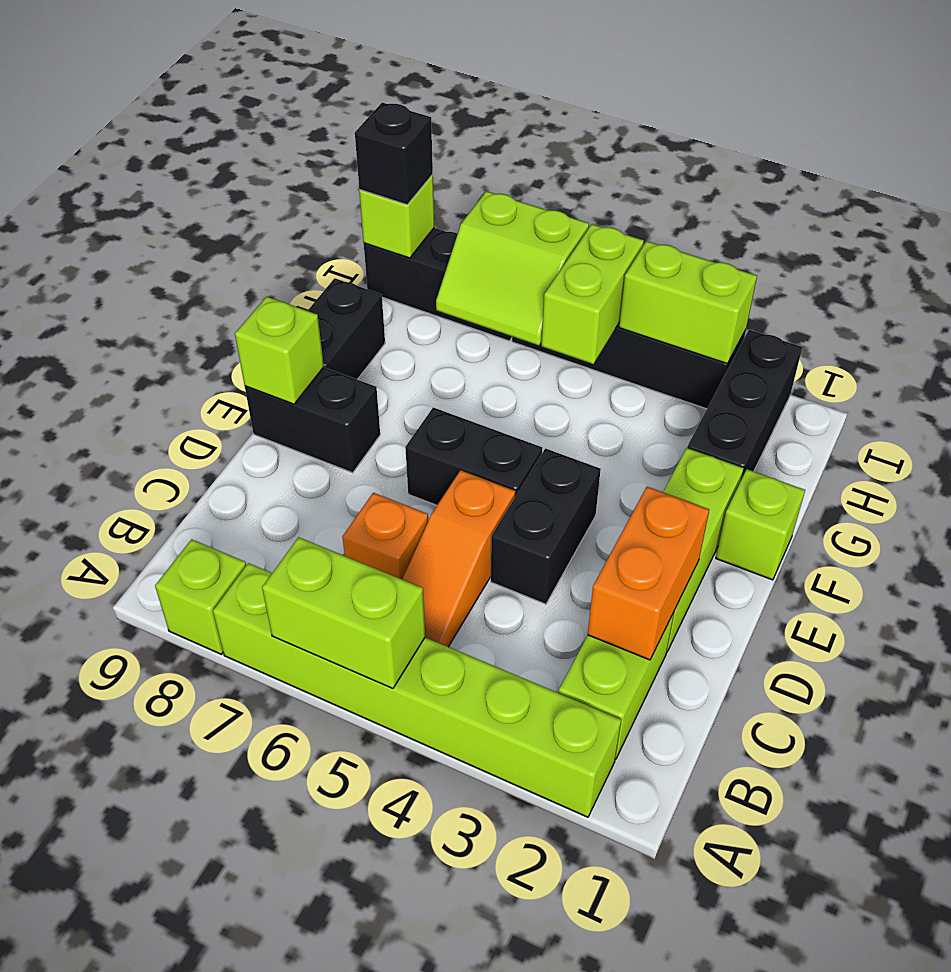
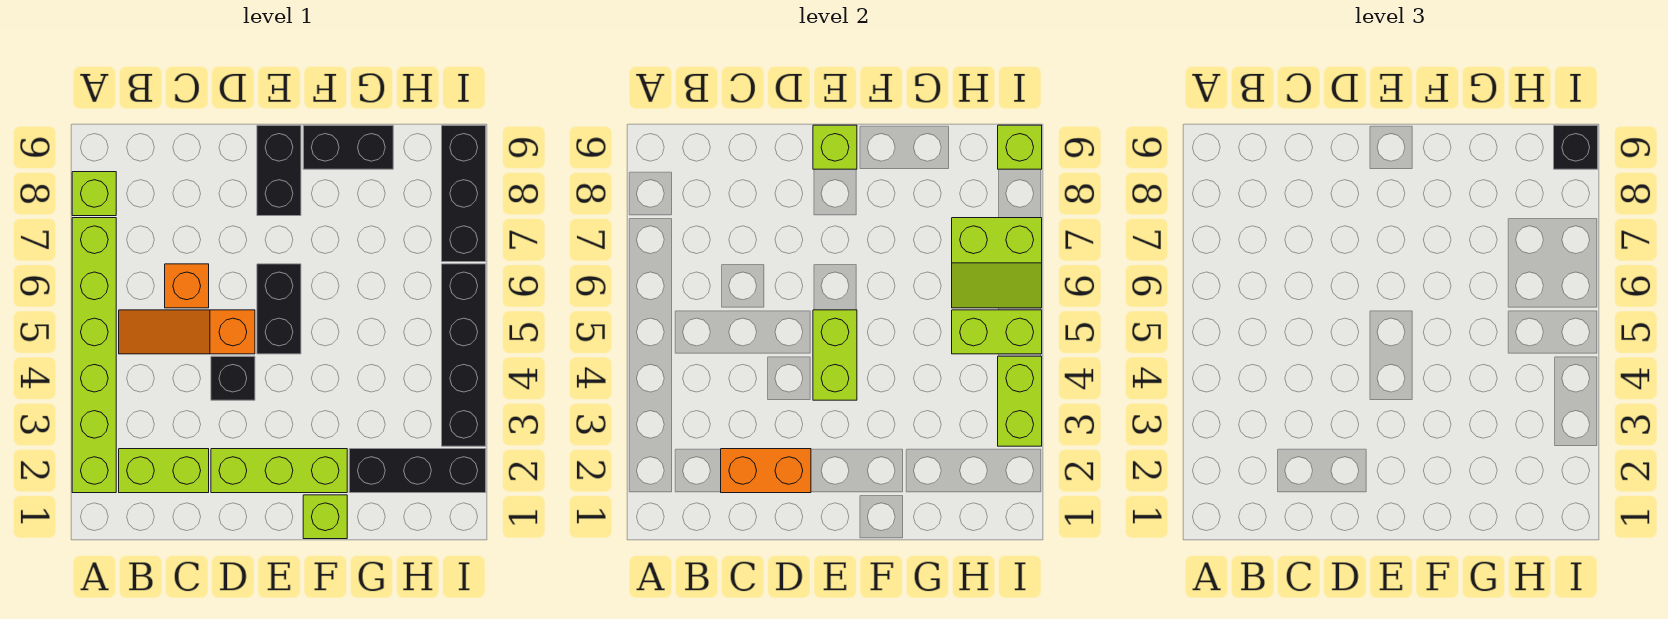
lime brick A5:A6 level 2 -> lime brick E4:E5 level 2
black brick D4:E4 level 1 -> black brick D4 level 1
lime slope H6:I7 level 2 top I -> lime slope H6:I7 level 2 top 7

